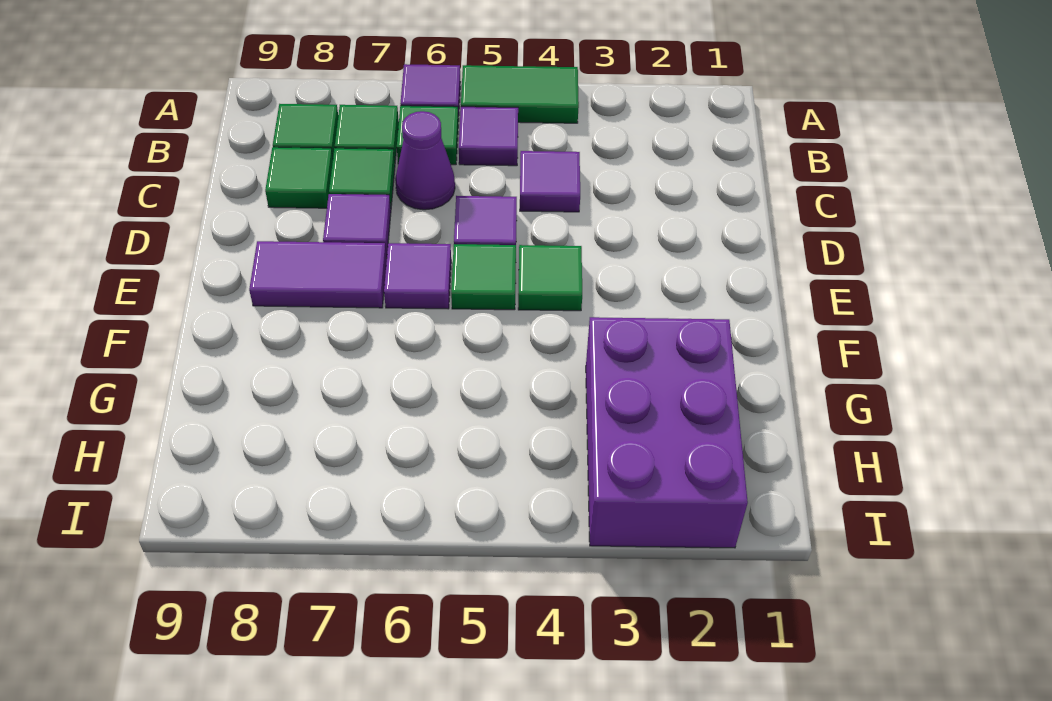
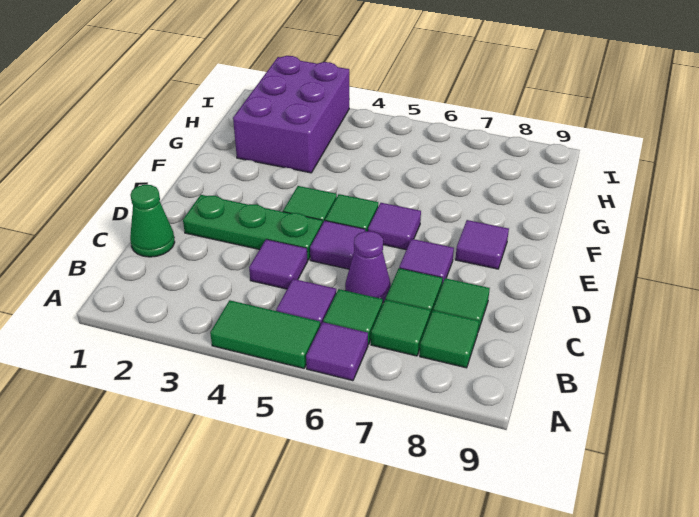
none -> green cone C1 level 1
none -> green plate D2:D4 level 1
purple tile E7:E8 level 1 -> purple tile E8 level 1

